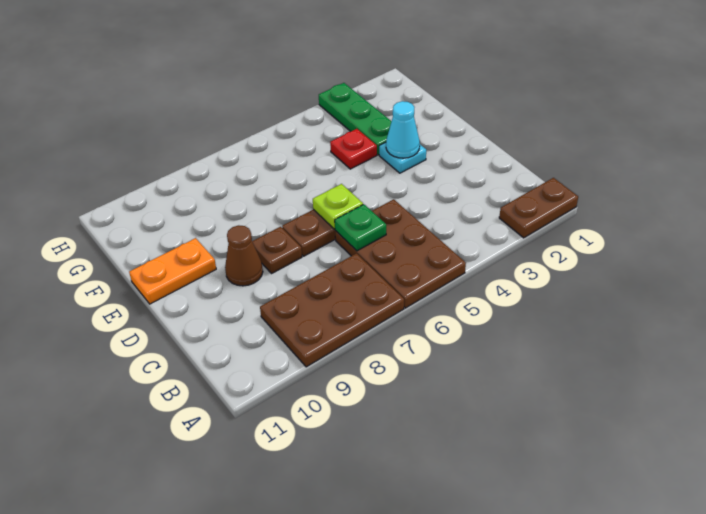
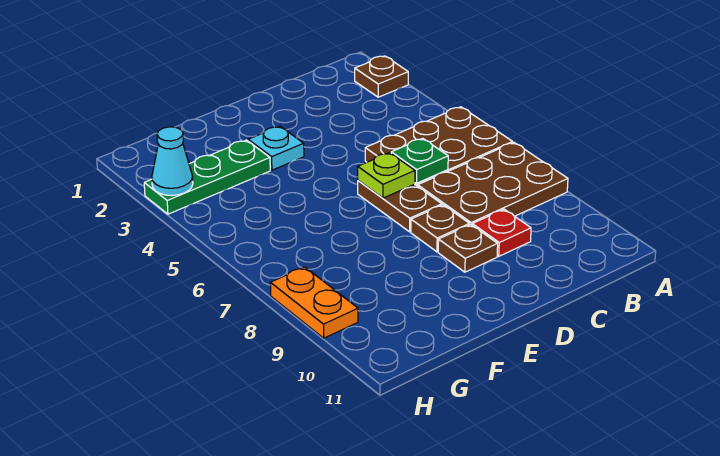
brown plate A1:A2 level 1 -> brown plate A2 level 1
brown plate A7:B9 level 1 -> brown plate A7:C8 level 1
brown cone D9 level 1 -> brown plate D9 level 1
cyan cone E3 level 2 -> cyan cone H3 level 2
orange plate E10:E11 level 1 -> orange plate H8:H9 level 1
red plate F4 level 1 -> red plate C9 level 1

